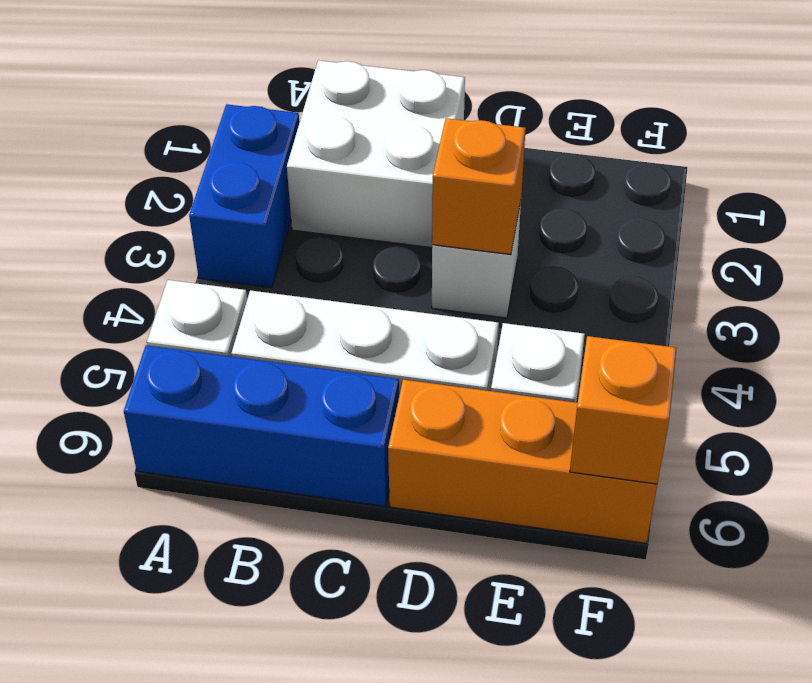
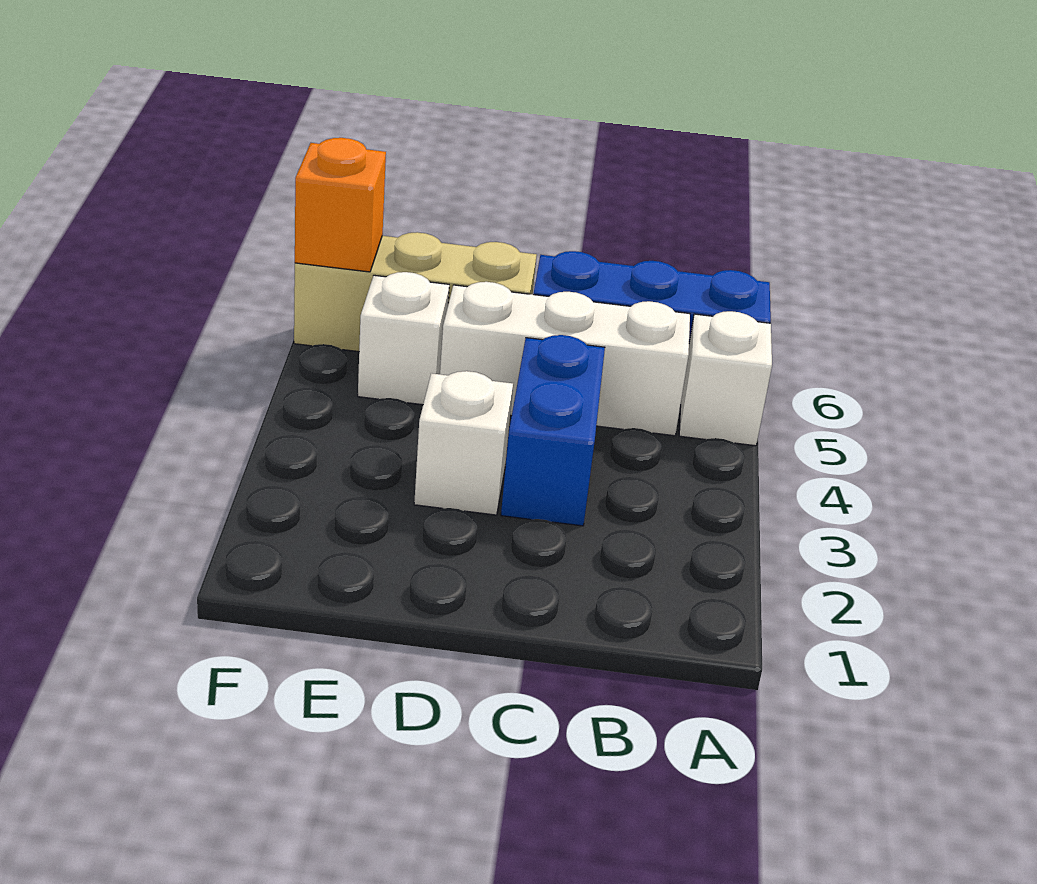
blue brick A2:A3 level 1 -> blue brick C3:C4 level 1
white brick B1:C2 level 1 -> none
orange brick D3 level 2 -> none
orange brick D6:F6 level 1 -> tan brick D6:F6 level 1

